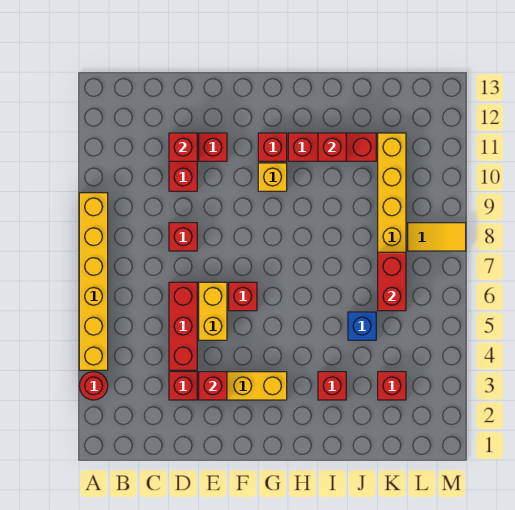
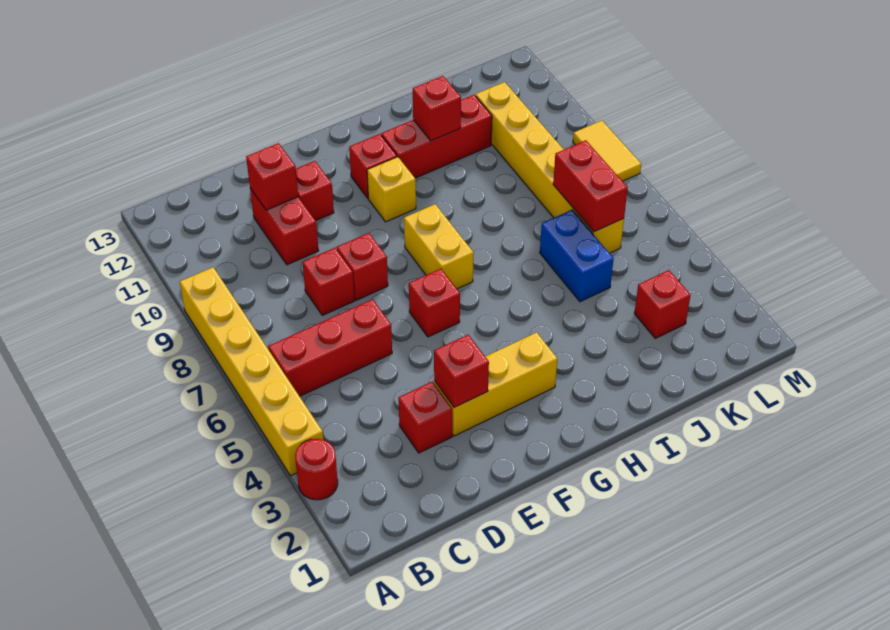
red brick D4:D6 level 1 -> red brick B6:D6 level 1
yellow brick E5:E6 level 1 -> yellow brick G7:G8 level 1
red brick I3 level 1 -> red brick E8 level 1
blue brick J5 level 1 -> blue brick J5:J6 level 1
yellow tile L8:M8 level 1 -> yellow tile M8:M9 level 1

